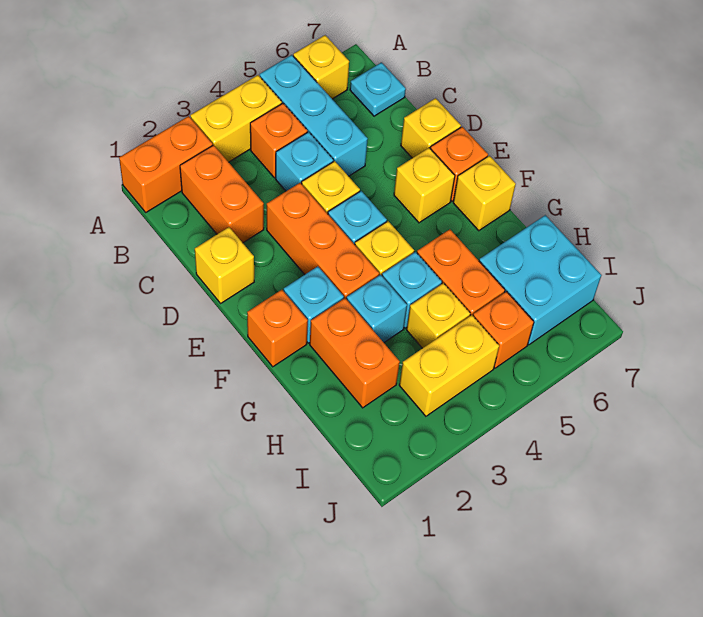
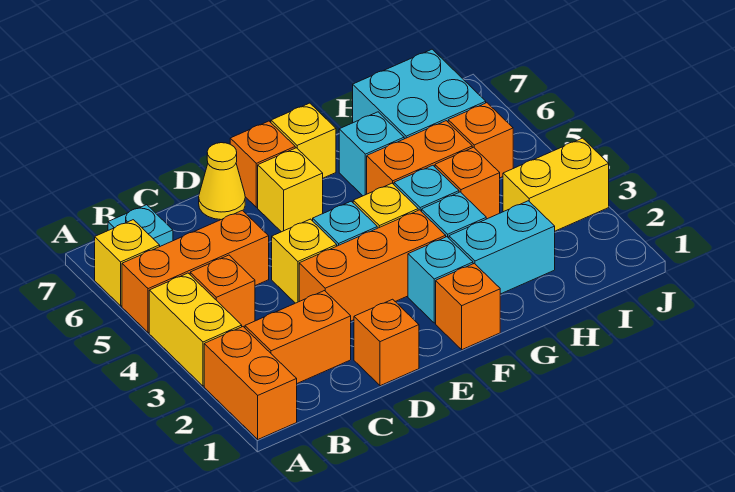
cyan brick A5:C5 level 1 -> orange brick A5:C5 level 1
cyan brick C4 level 1 -> cyan brick G6 level 1
yellow brick D1 level 1 -> orange brick D1 level 1
yellow brick D7 level 1 -> yellow cone D7 level 1
orange brick G2:H2 level 1 -> cyan brick G2:H2 level 1
yellow brick H4 level 1 -> orange brick H4 level 1
yellow brick I3:I4 level 1 -> yellow brick I3:J3 level 1

